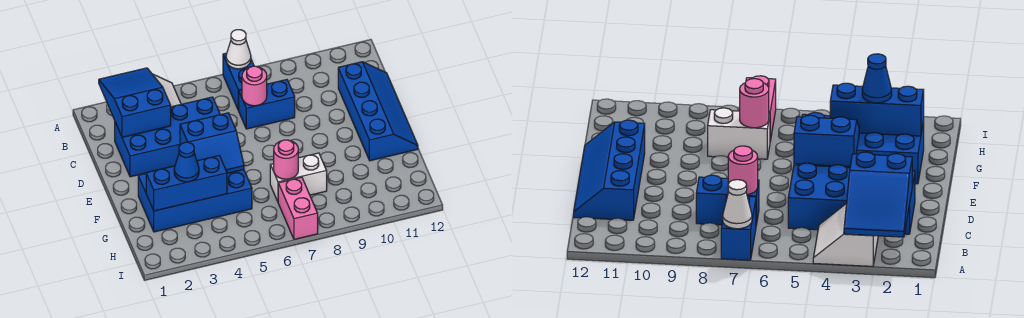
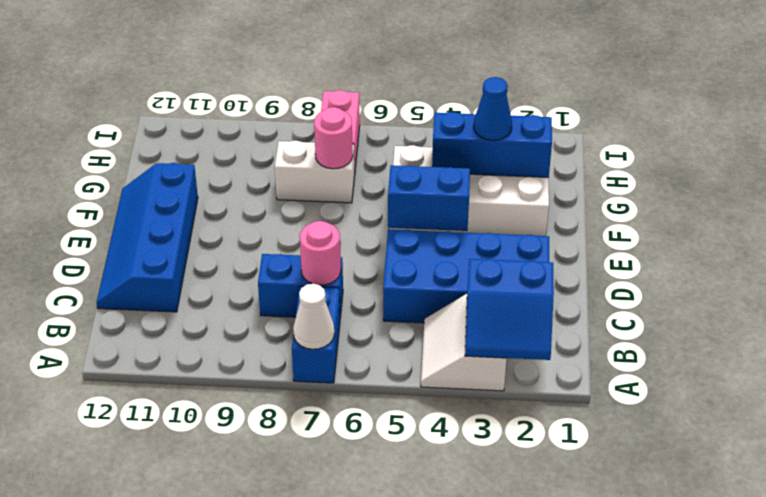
blue slope A2:C3 level 2 top C -> blue slope A2:B3 level 2 top B
blue brick F2:G5 level 1 -> white brick F2:G5 level 1

